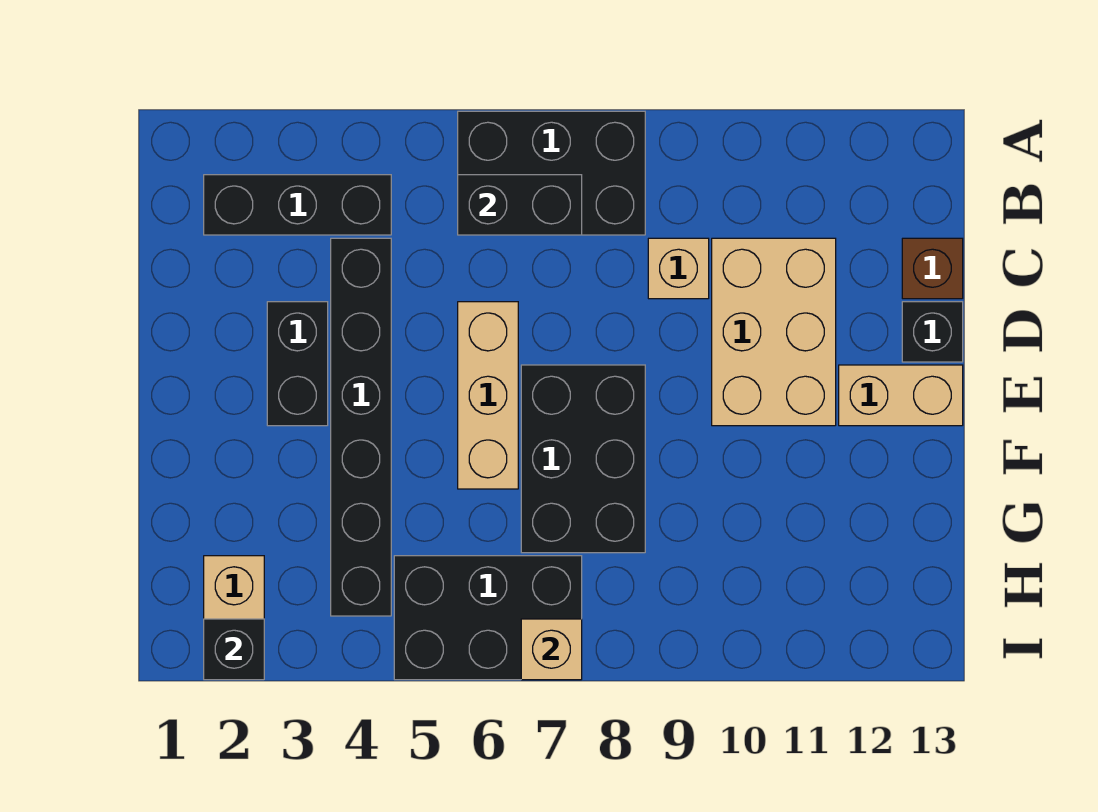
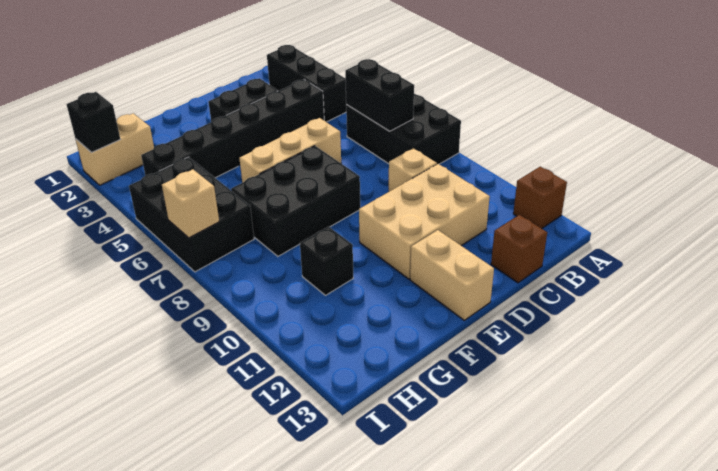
none -> brown brick A12 level 1
black brick D13 level 1 -> black brick G10 level 1

